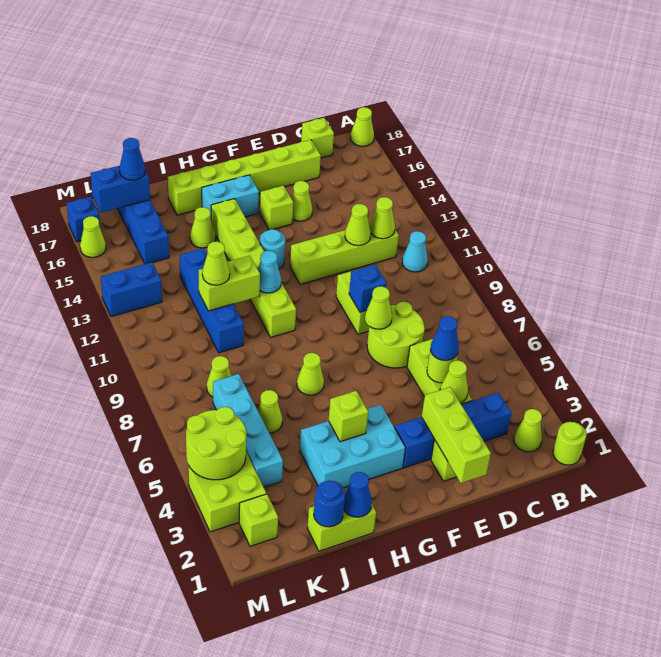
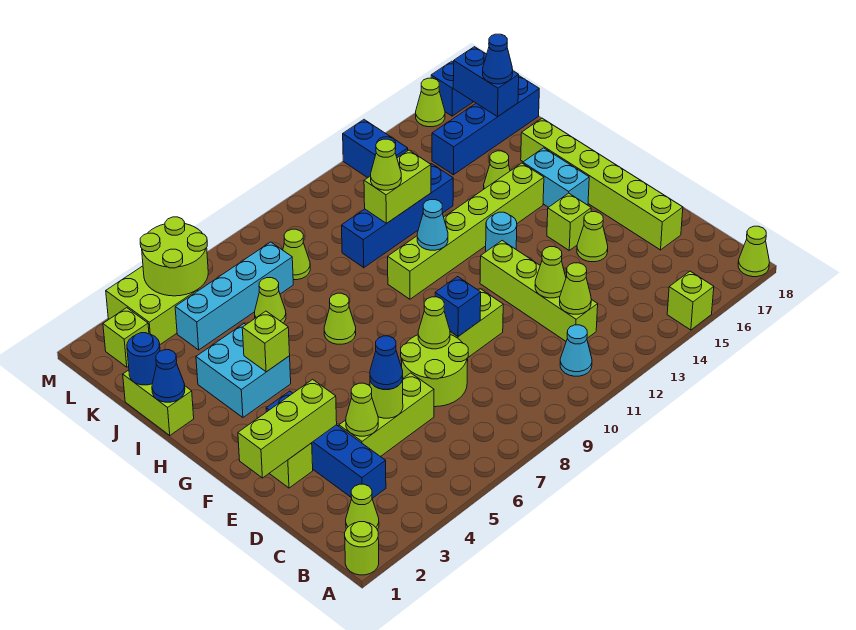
lime brick C18 level 1 -> lime brick A15 level 1
cyan brick G3:I4 level 1 -> cyan brick H3:I4 level 1
lime brick I11:J11 level 2 -> lime brick J11:J12 level 2

